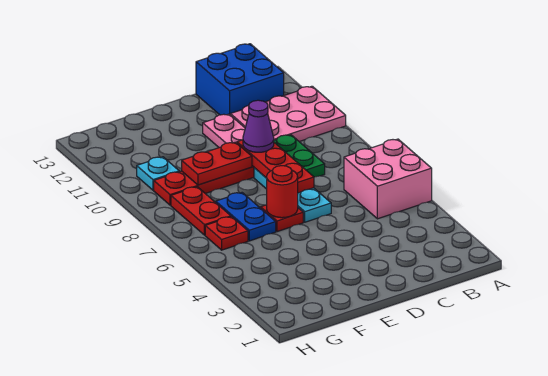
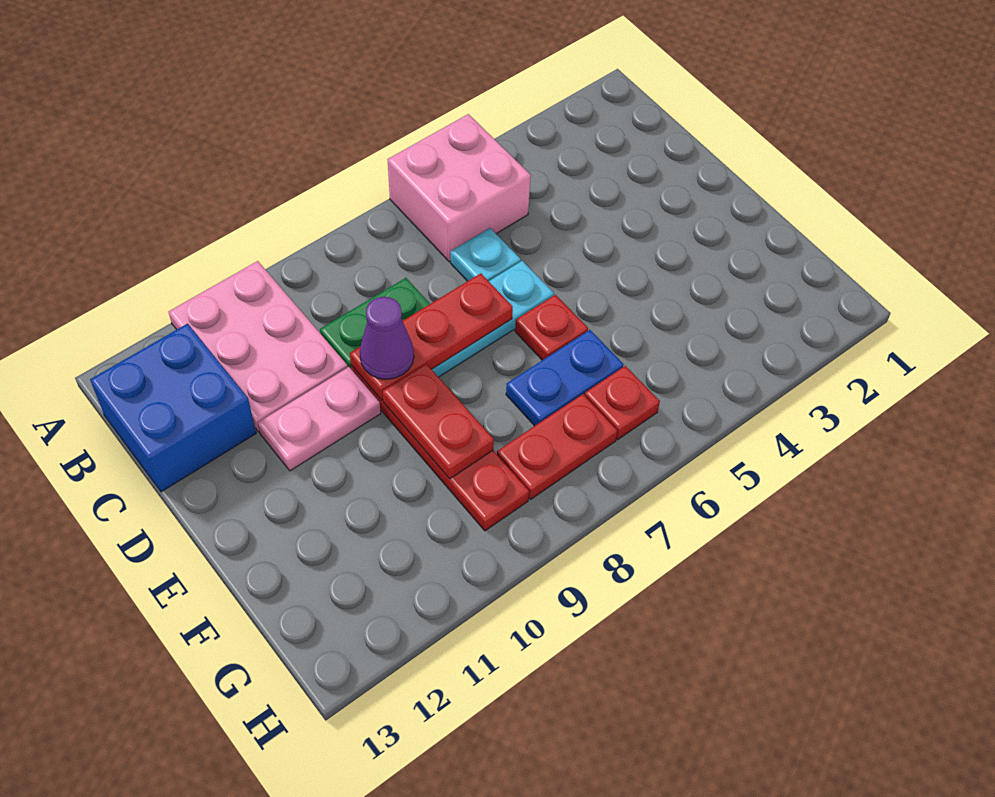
red round brick E6 level 2 -> none
cyan plate G10 level 1 -> cyan plate C6 level 1

